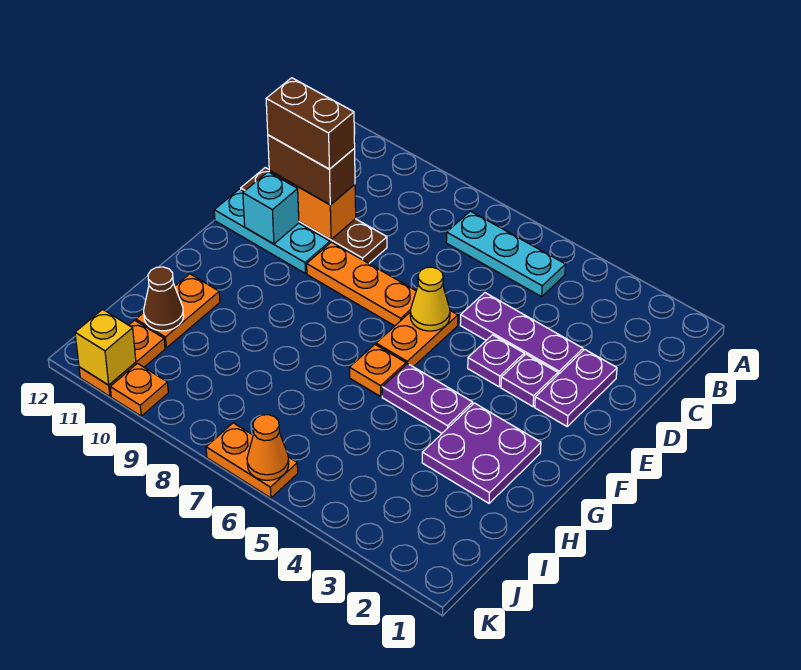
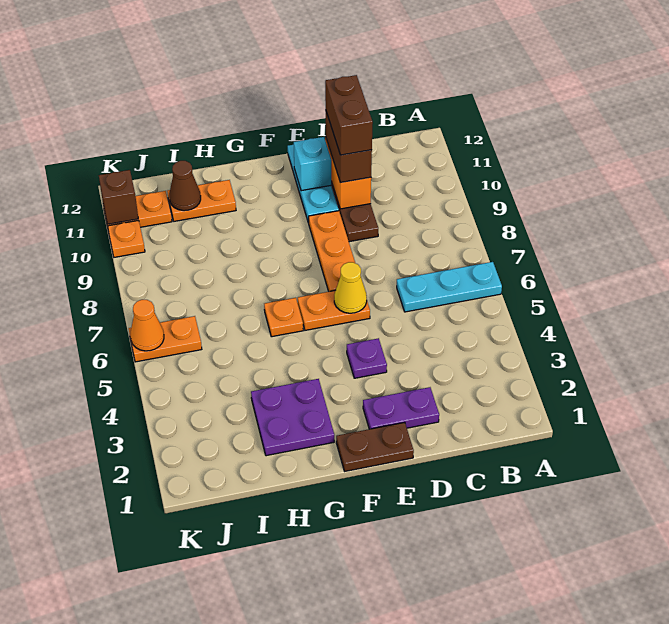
cyan plate B5:B7 level 1 -> cyan plate A6:C6 level 1
purple plate D3:D5 level 1 -> none
none -> brown plate E1:F1 level 1
purple plate E3 level 1 -> none
purple plate G4:G5 level 1 -> none
orange plate K6:K7 level 1 -> orange plate J6:K6 level 1
yellow brick K11 level 2 -> brown brick K11 level 2

